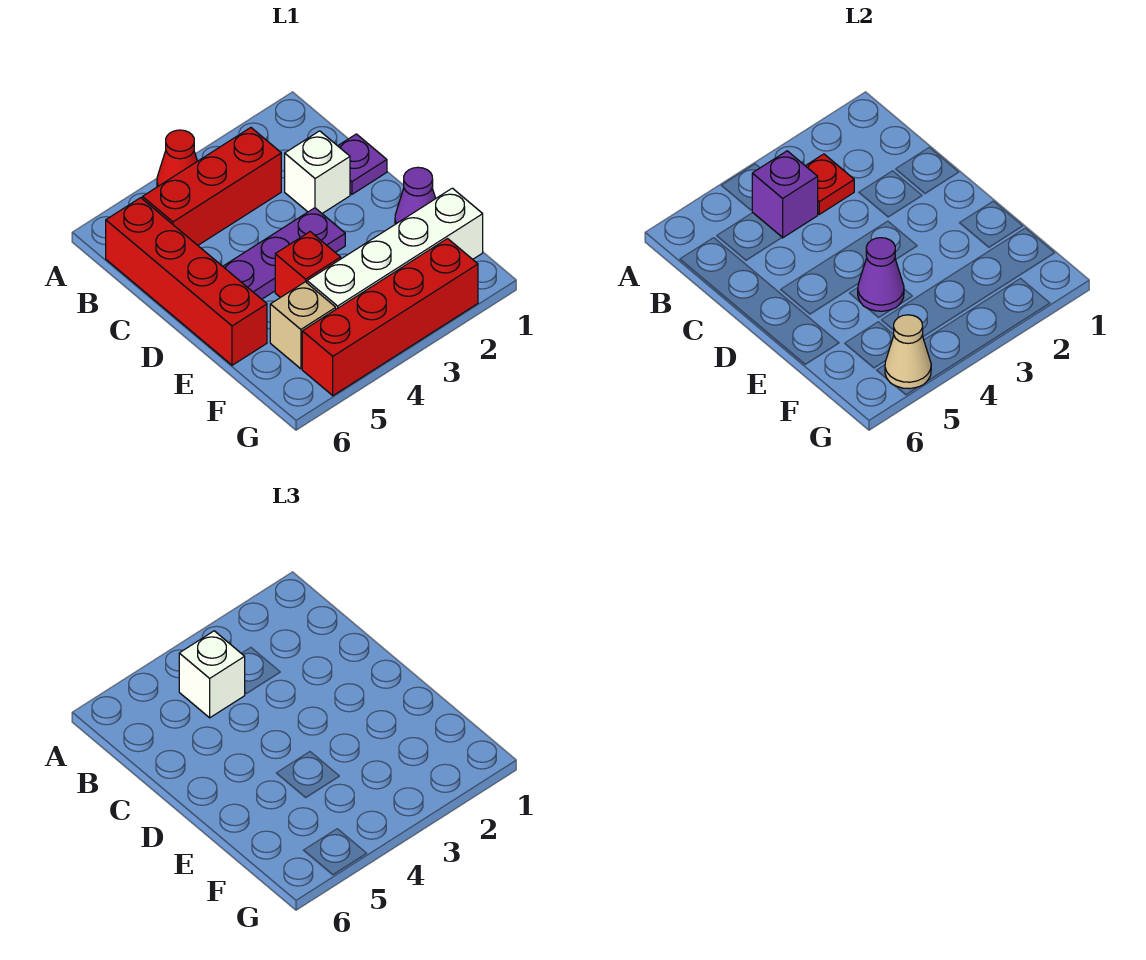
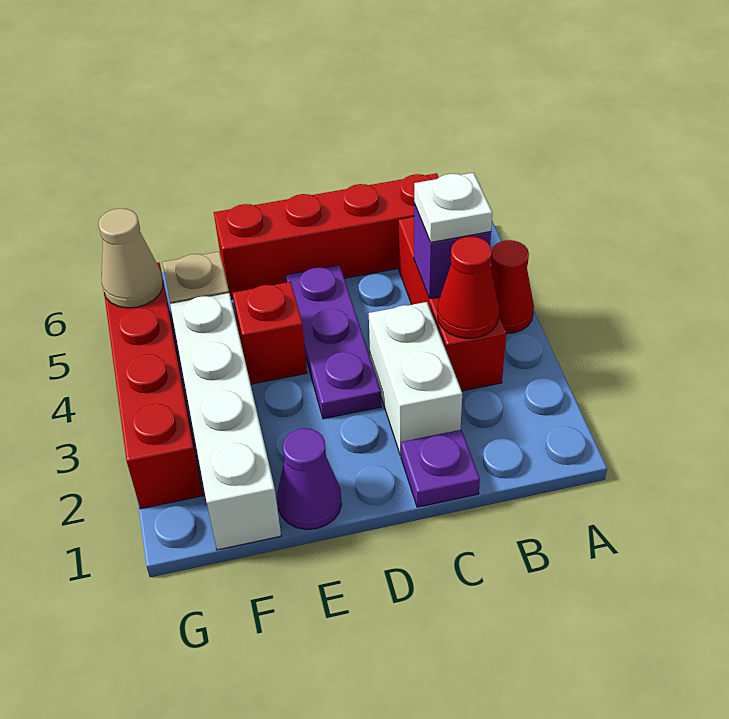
red plate B3 level 2 -> red cone B3 level 2
white brick B4 level 3 -> white plate B4 level 3
white brick C2 level 1 -> white brick C2:C3 level 1
purple cone E4 level 2 -> none

